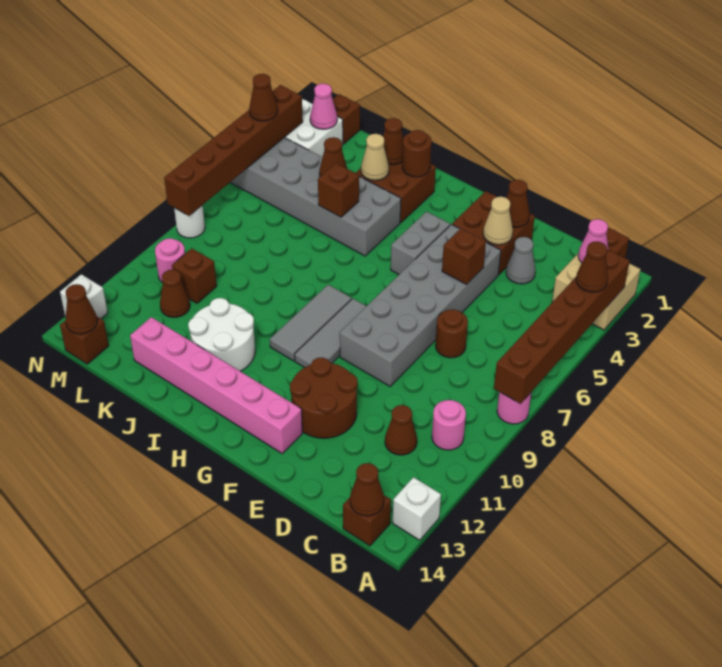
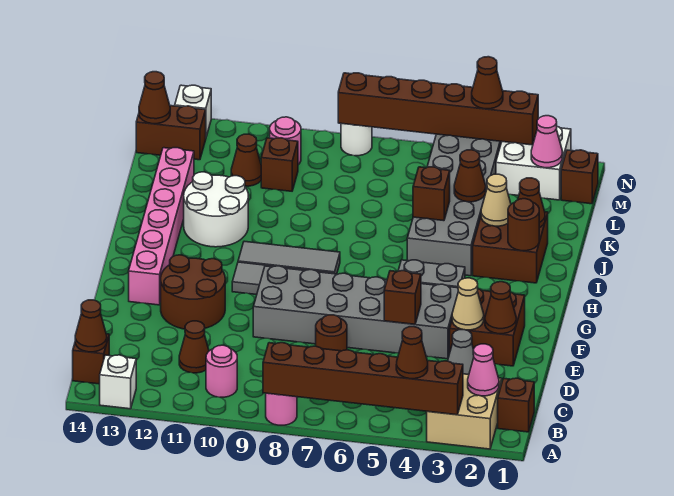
brown brick M14 level 1 -> brown brick M13:M14 level 1

